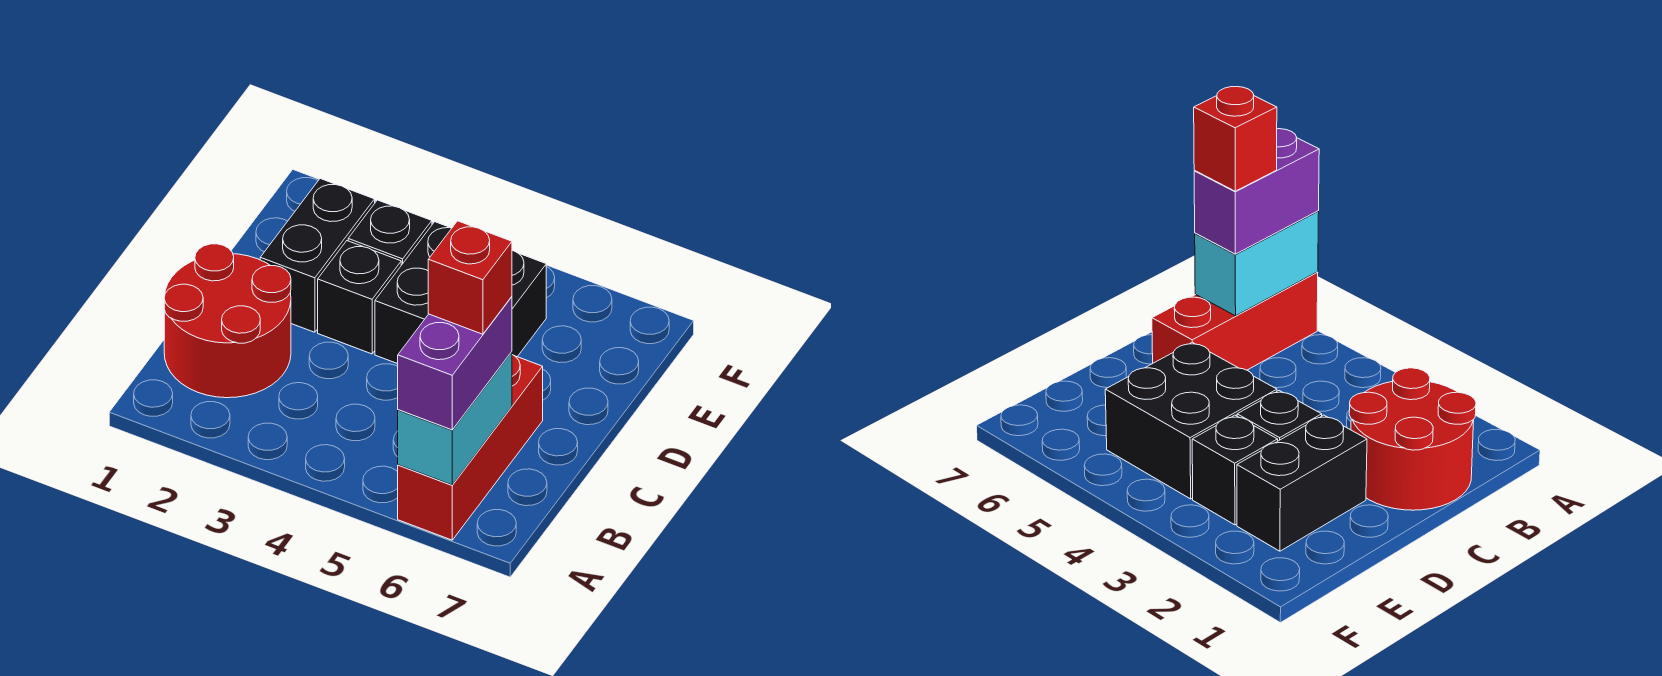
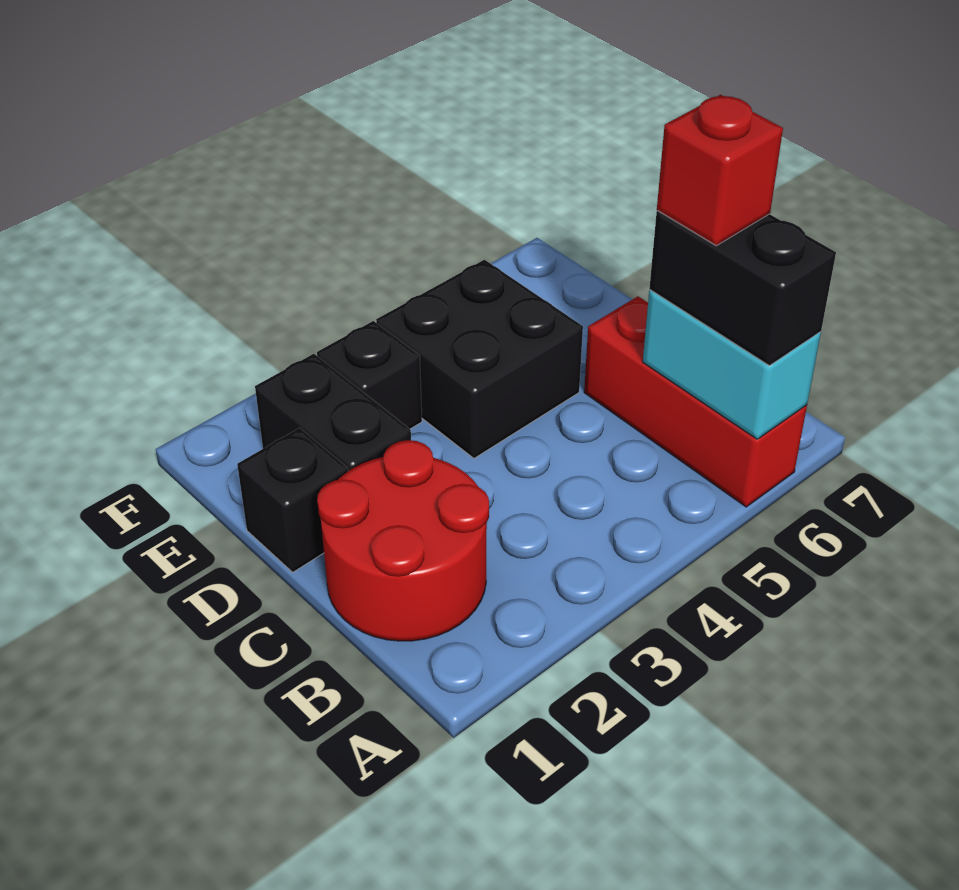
purple brick A6:B6 level 3 -> black brick A6:B6 level 3
black brick D3 level 1 -> black brick D1 level 1

